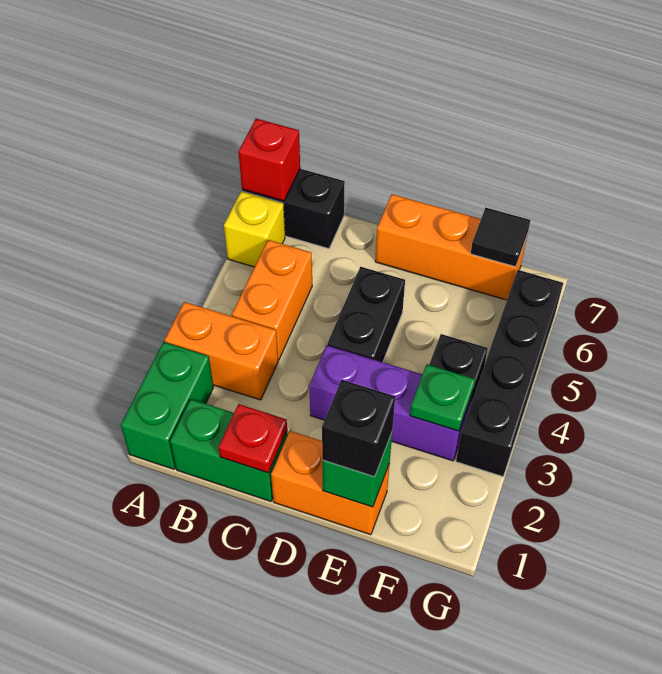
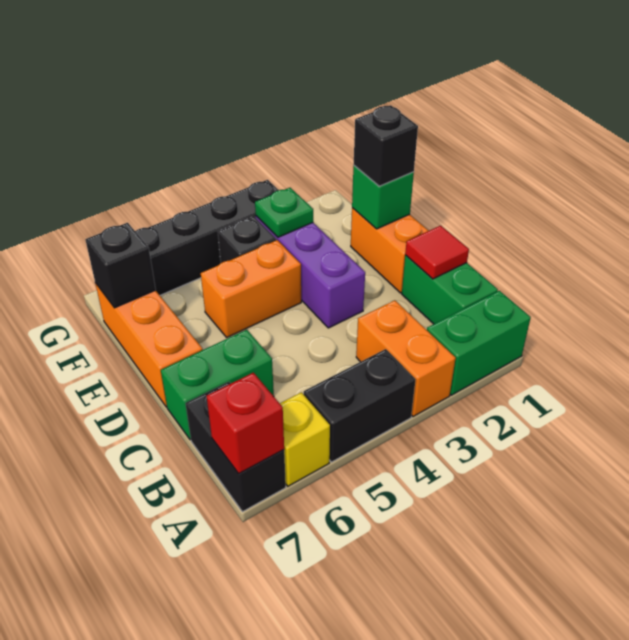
orange brick B4:B5 level 1 -> orange brick E4:E5 level 1
red plate C1 level 2 -> red tile C1 level 2
none -> green brick C6:C7 level 1
black brick D4:D5 level 1 -> black brick A4:A5 level 1
black tile F7 level 2 -> black brick F7 level 2

